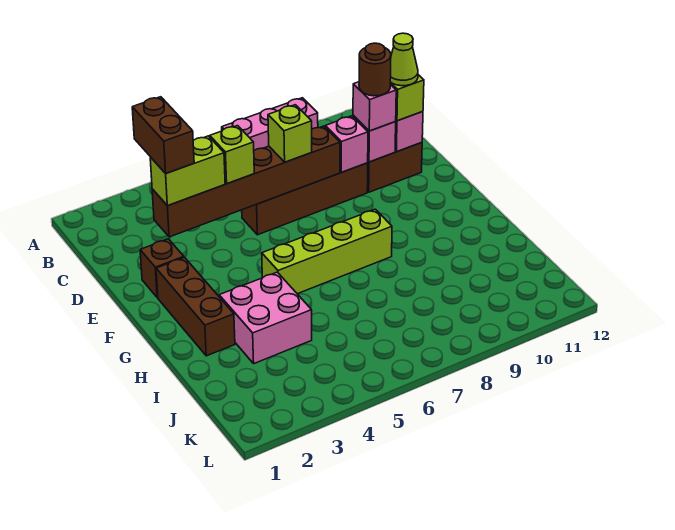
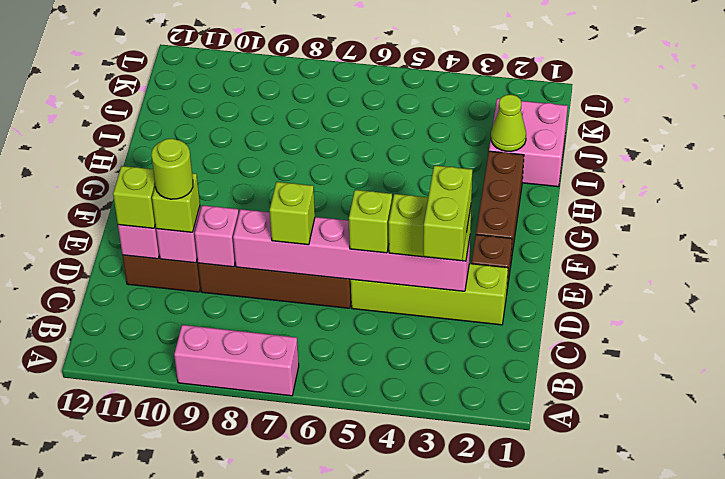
brown brick C3:D3 level 4 -> lime brick C3:D3 level 4
brown brick D3:D8 level 2 -> pink brick D3:D8 level 2
pink brick D10 level 3 -> lime brick D10 level 3
brown round brick D10 level 4 -> lime round brick D10 level 4
lime cone D11 level 4 -> lime cone I2 level 2
lime brick G5:G8 level 1 -> lime brick D2:D5 level 1
pink brick H3:I4 level 1 -> pink brick I1:J2 level 1

